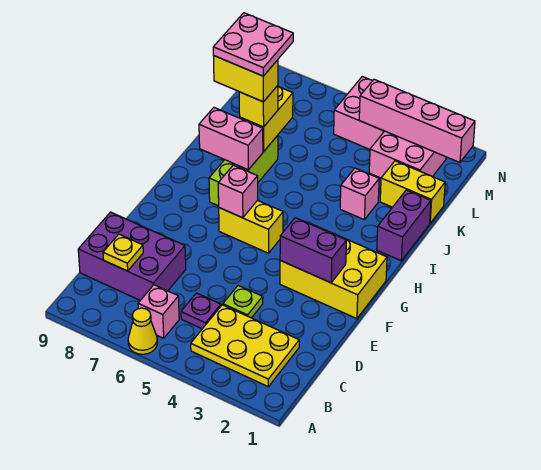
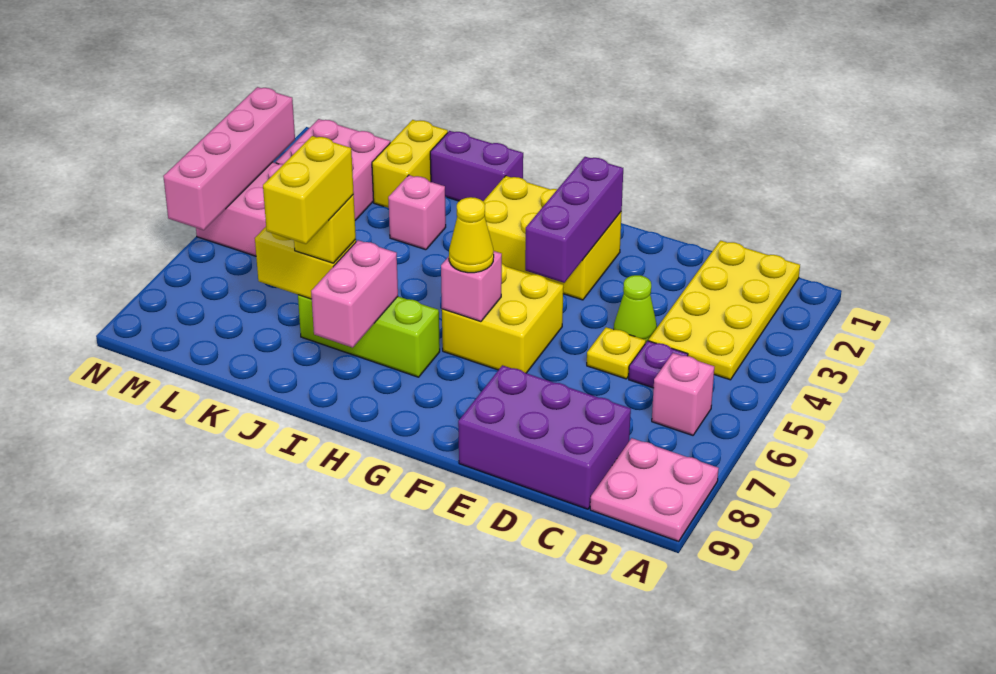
yellow cone A6 level 1 -> yellow cone G6 level 3
yellow plate B2:C4 level 1 -> yellow plate B1:C4 level 1
purple brick C7:D9 level 1 -> purple brick C8:E9 level 1
yellow plate C8 level 2 -> yellow plate D5 level 1
lime plate D4 level 1 -> lime cone D4 level 1
yellow brick F1:G3 level 1 -> yellow brick F2:H3 level 1
purple brick F2:F3 level 2 -> purple brick F2:F4 level 2
yellow brick G5:G6 level 1 -> yellow brick F5:G6 level 1
pink plate J7:K8 level 5 -> pink plate A8:B9 level 1
pink brick M1:M4 level 2 -> pink brick N3:N6 level 2

